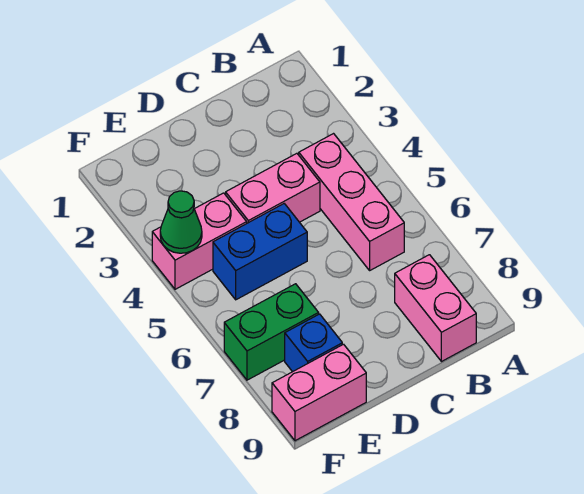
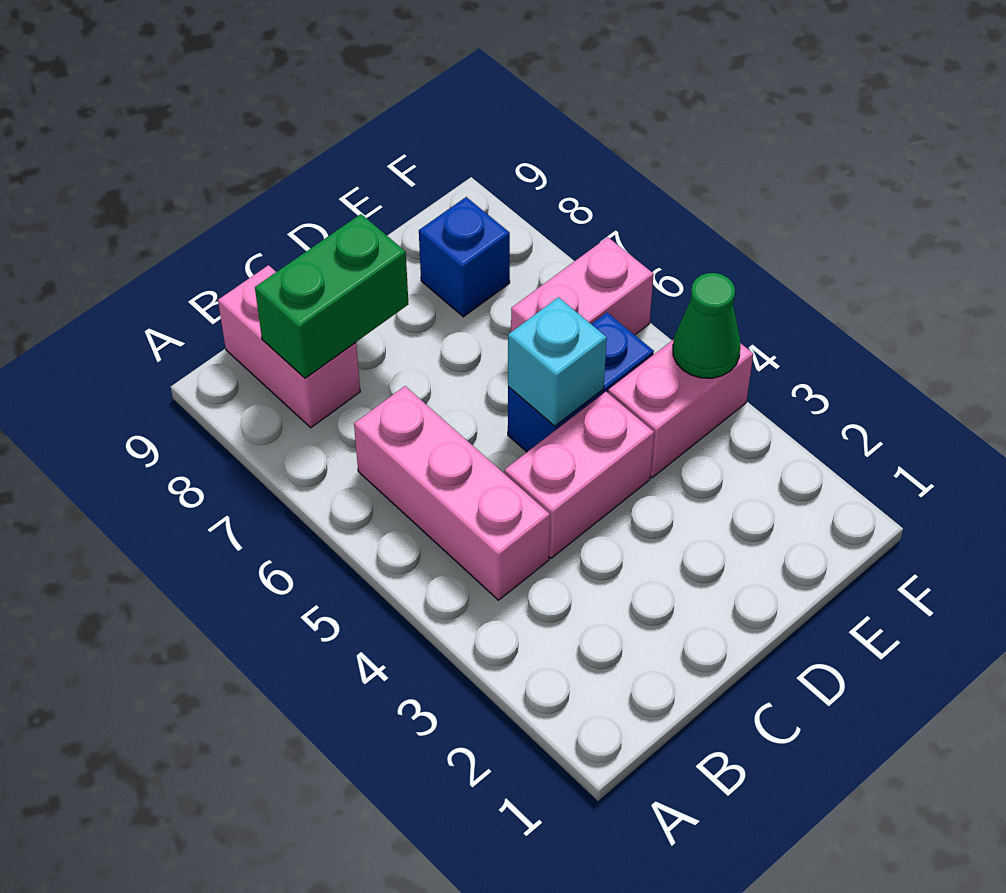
none -> cyan brick D5 level 2
green brick E7:F7 level 1 -> green brick B8:C8 level 2
pink brick E9:F9 level 1 -> pink brick E6:F6 level 1

